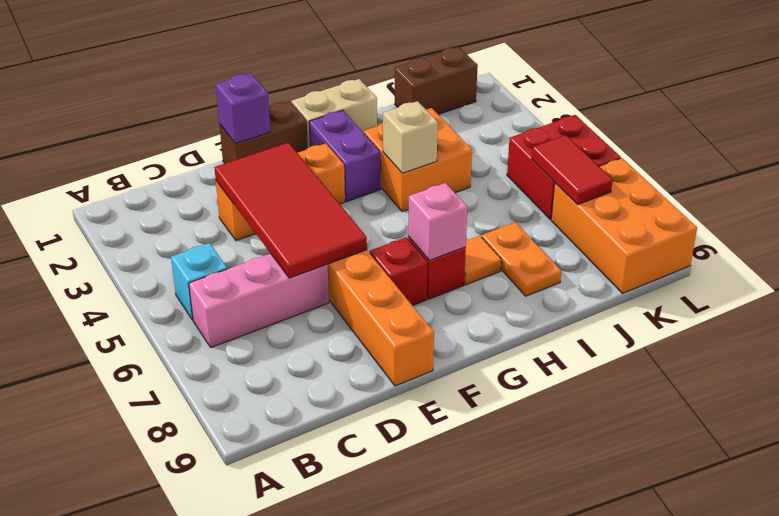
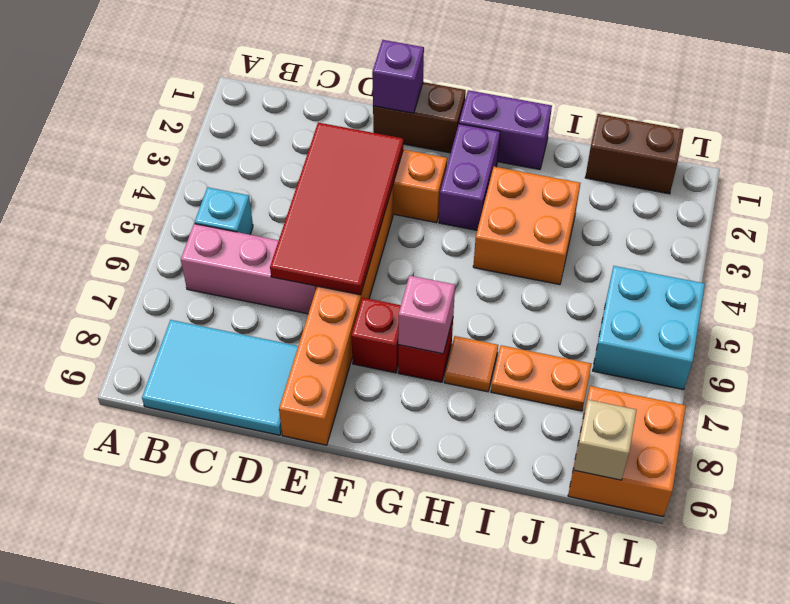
none -> cyan tile B8:D9 level 1
tan brick G1:H1 level 1 -> purple brick G1:H1 level 1
tan brick H4 level 2 -> tan brick K9 level 2
orange plate I7:I8 level 1 -> orange plate I7:J7 level 1
red brick K5:L6 level 1 -> cyan brick K5:L6 level 1
red tile K6:K7 level 2 -> none
orange brick K7:L9 level 1 -> orange brick K8:L9 level 1

